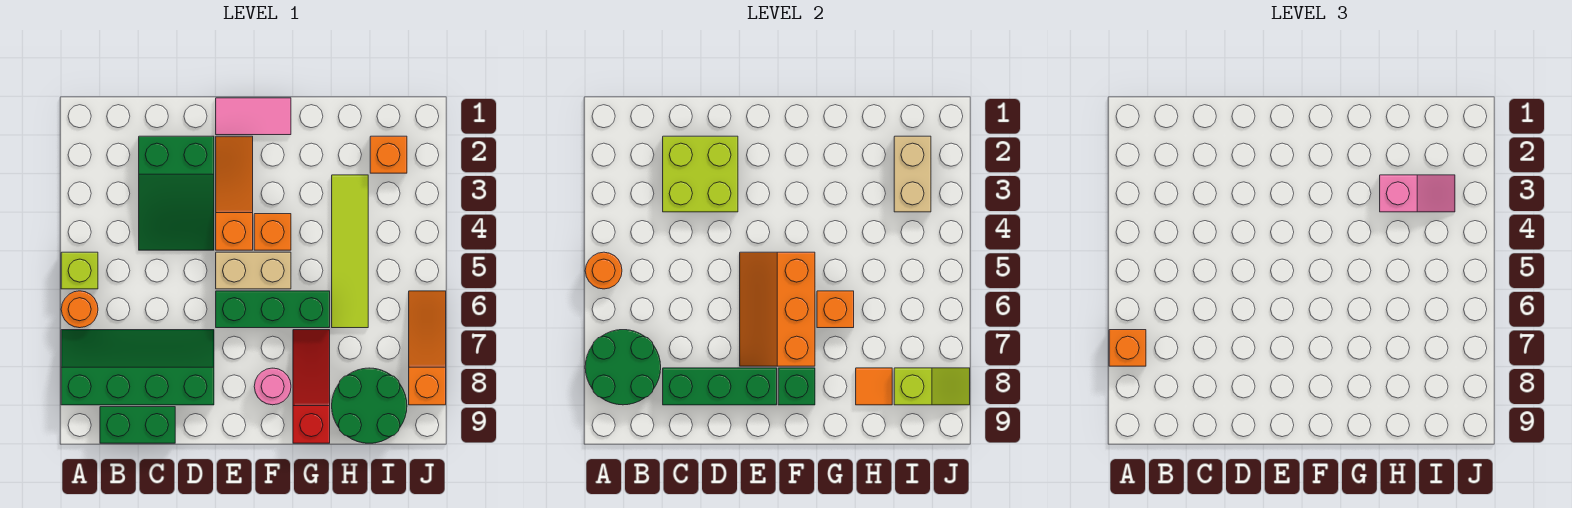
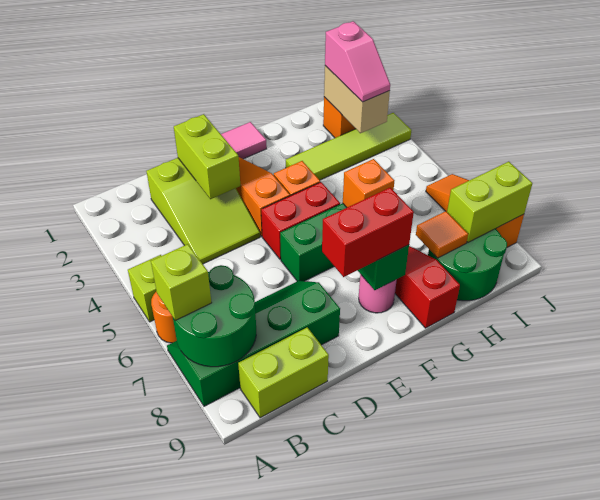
orange round brick A5 level 2 -> none
orange brick A7 level 3 -> lime brick A7 level 3
green brick B9:C9 level 1 -> lime brick B9:C9 level 1
green slope C2:D4 level 1 top 2 -> lime slope C2:D4 level 1 top 2
lime brick C2:D3 level 2 -> lime brick D2:D3 level 2
green brick C8:E8 level 2 -> none
tan brick E5:F5 level 1 -> red brick E5:F5 level 1
orange slope E5:F7 level 2 top F -> none
none -> red brick E8:F8 level 3
lime tile H3:H6 level 1 -> lime tile G3:J3 level 1
pink slope H3:I3 level 3 top H -> pink slope I2:I3 level 3 top 2
lime slope I8:J8 level 2 top I -> lime brick I8:J8 level 2

